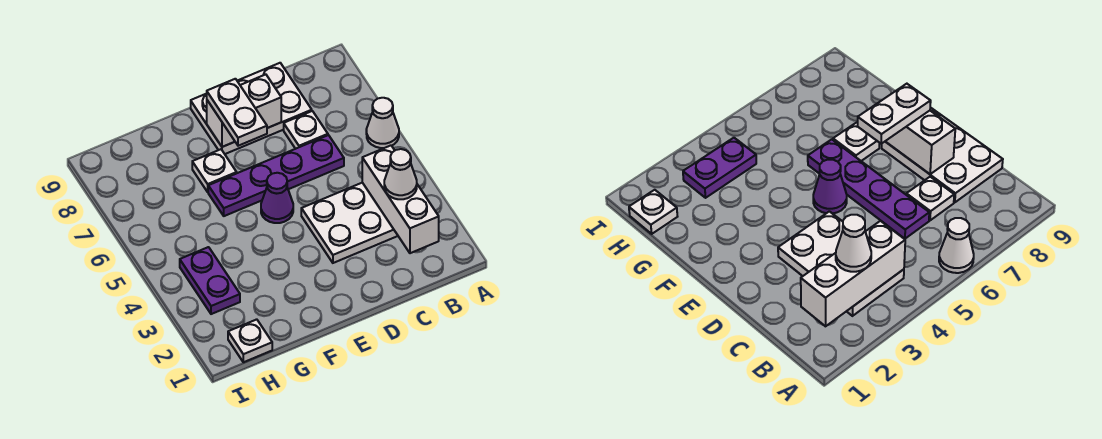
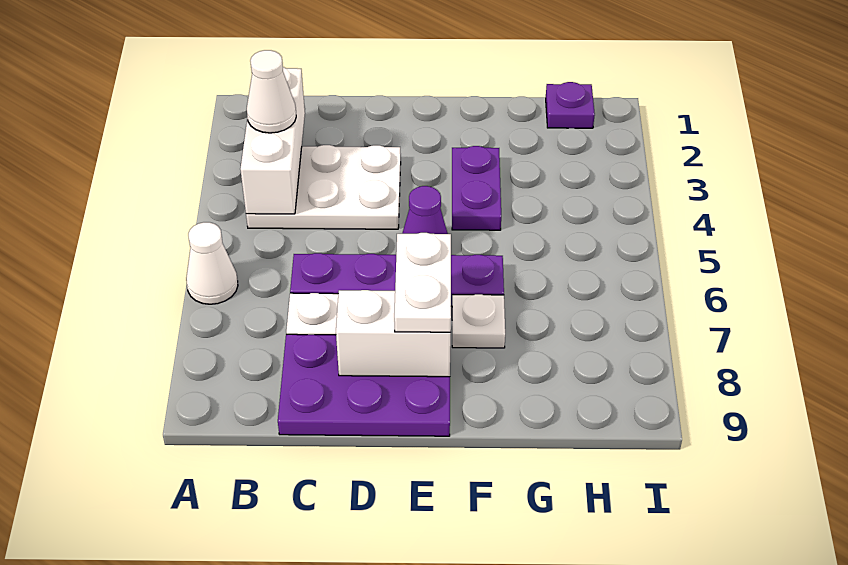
white plate C8:E9 level 1 -> purple plate C8:E9 level 1
white plate H1 level 1 -> purple plate H1 level 1
purple plate H3:H4 level 1 -> purple plate F3:F4 level 1

